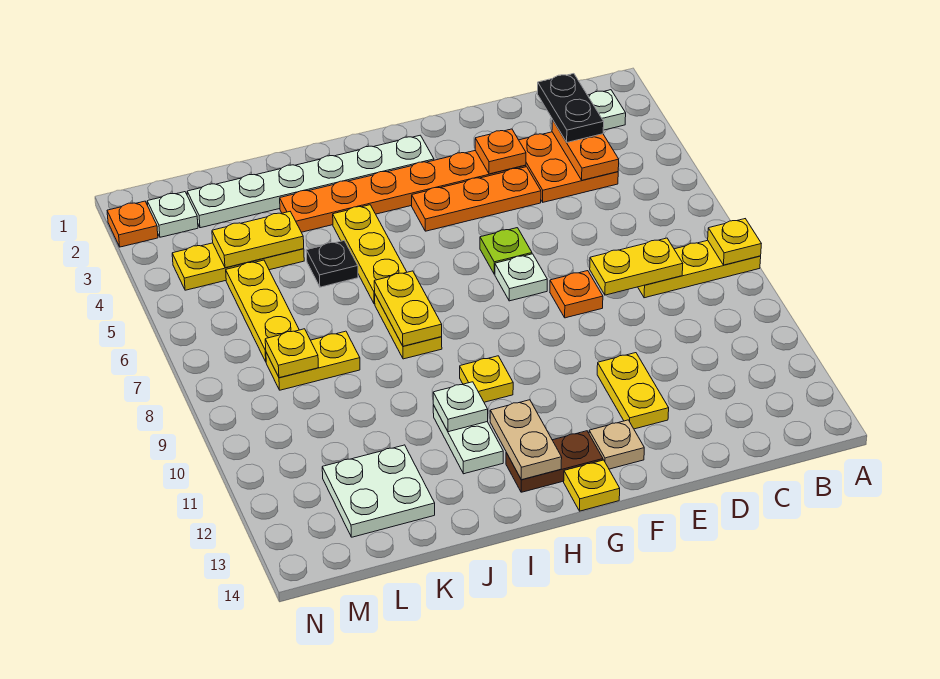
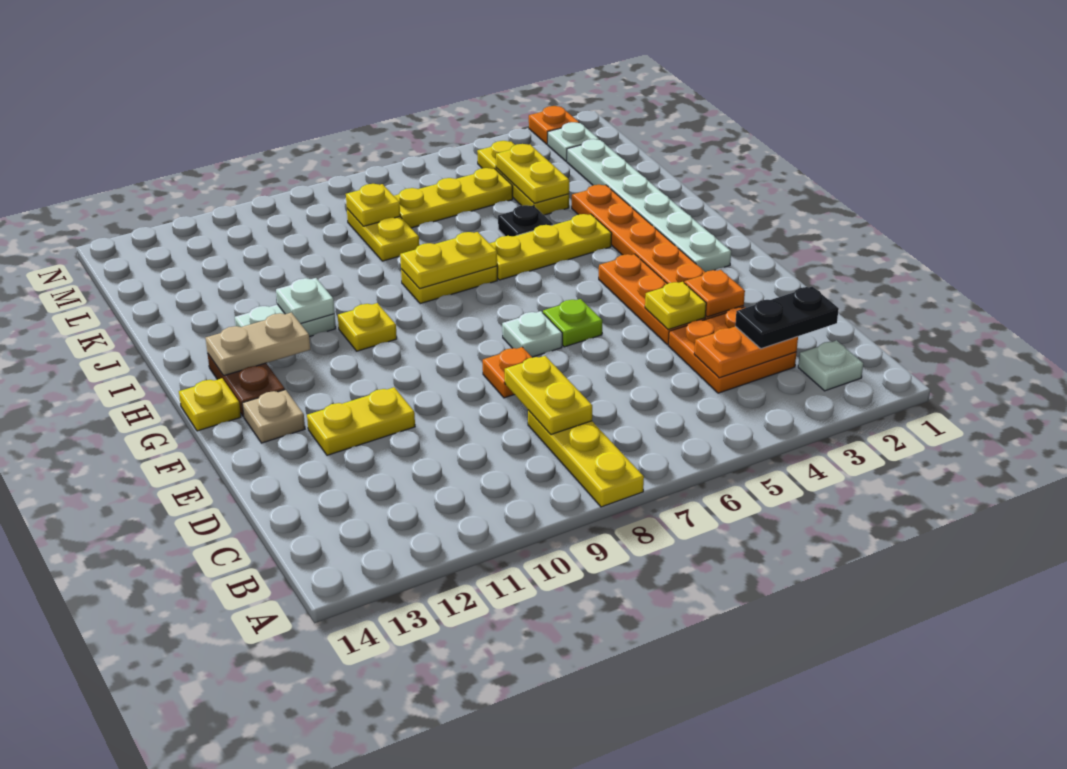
yellow plate A8 level 2 -> yellow plate E4 level 2
white plate K12:L13 level 1 -> none

